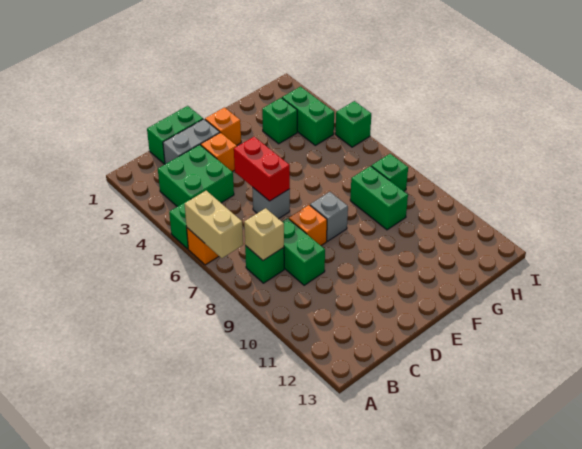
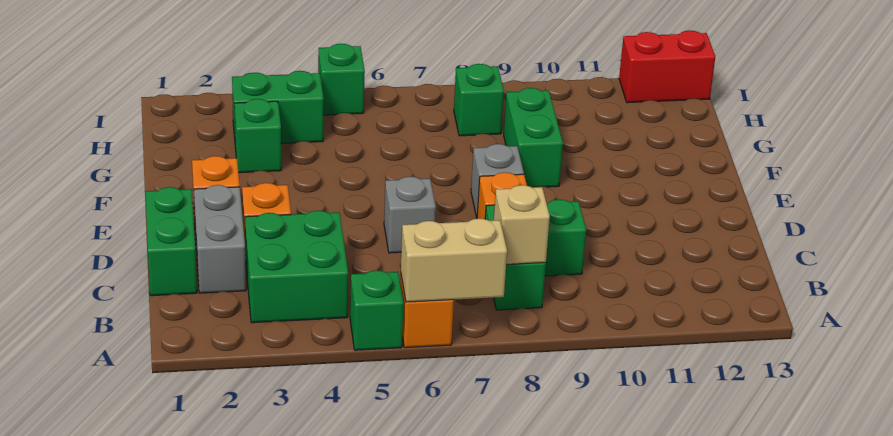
red brick D5:D6 level 2 -> red brick I12:I13 level 1
green brick G8:G9 level 1 -> green brick F9:G9 level 1

